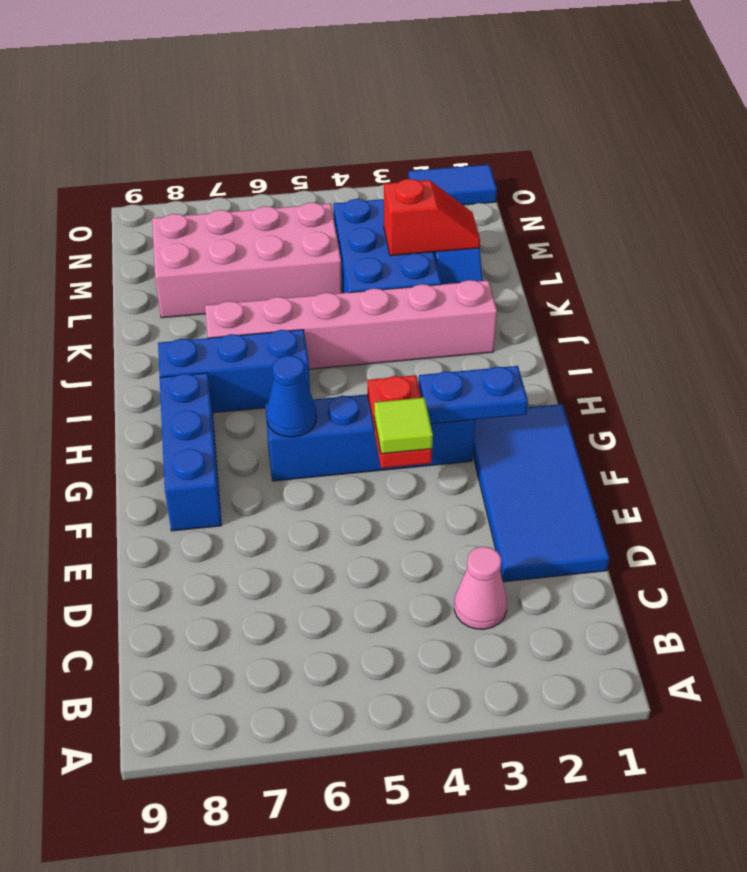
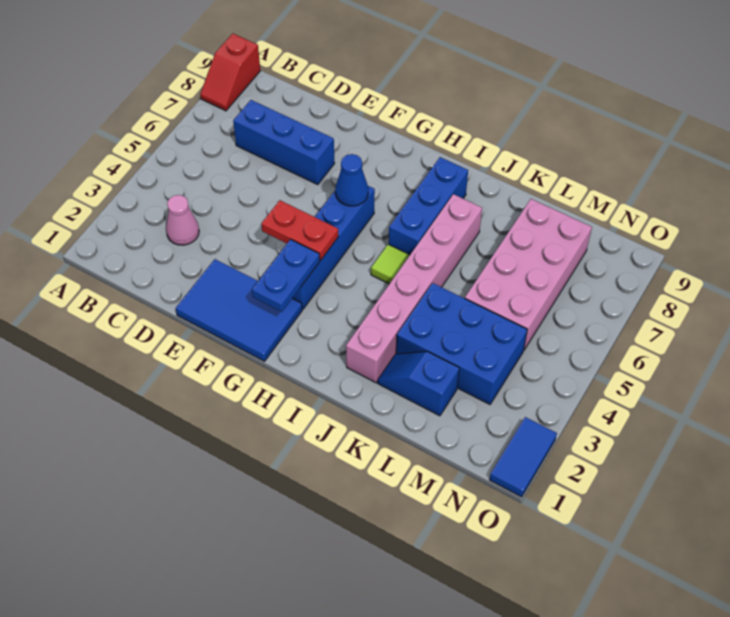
blue tile D1:G2 level 1 -> blue tile E1:G2 level 1
lime tile F4 level 3 -> lime tile I5 level 1
blue brick F8:H8 level 1 -> blue brick C7:E7 level 1
red slope L2:L3 level 2 top 3 -> red slope A8:A9 level 1 top 9

